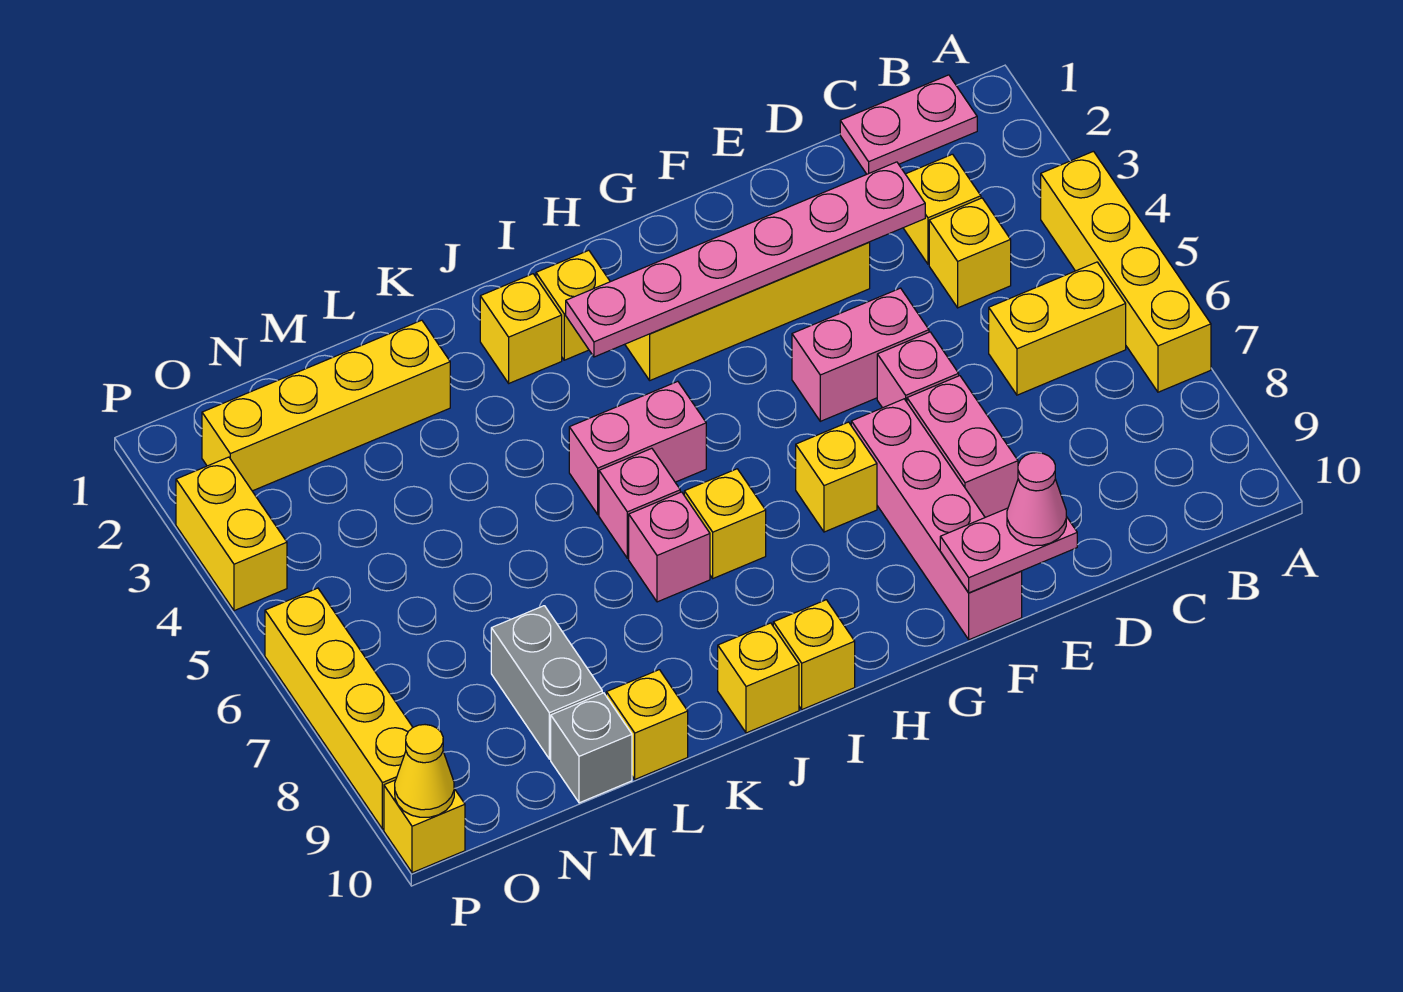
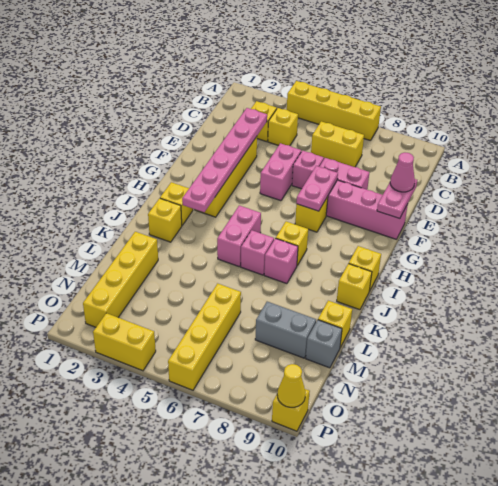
pink plate B1:C1 level 1 -> pink plate F7:G7 level 2
yellow brick B6:C6 level 1 -> yellow brick C6:C7 level 1
yellow brick P6:P9 level 1 -> yellow brick M6:P6 level 1

